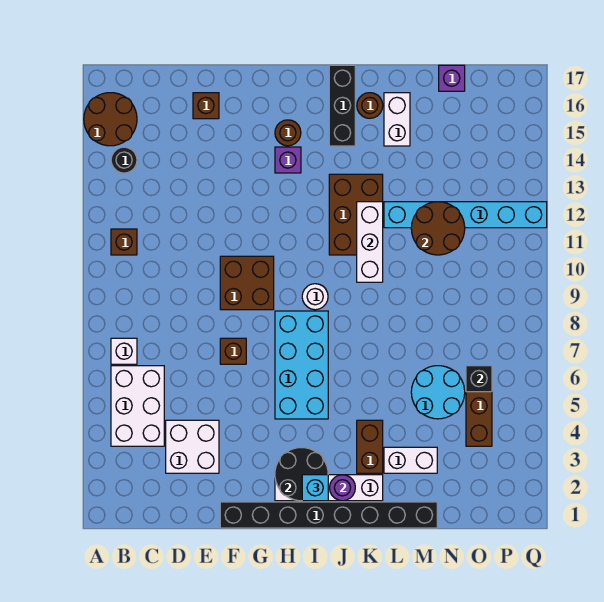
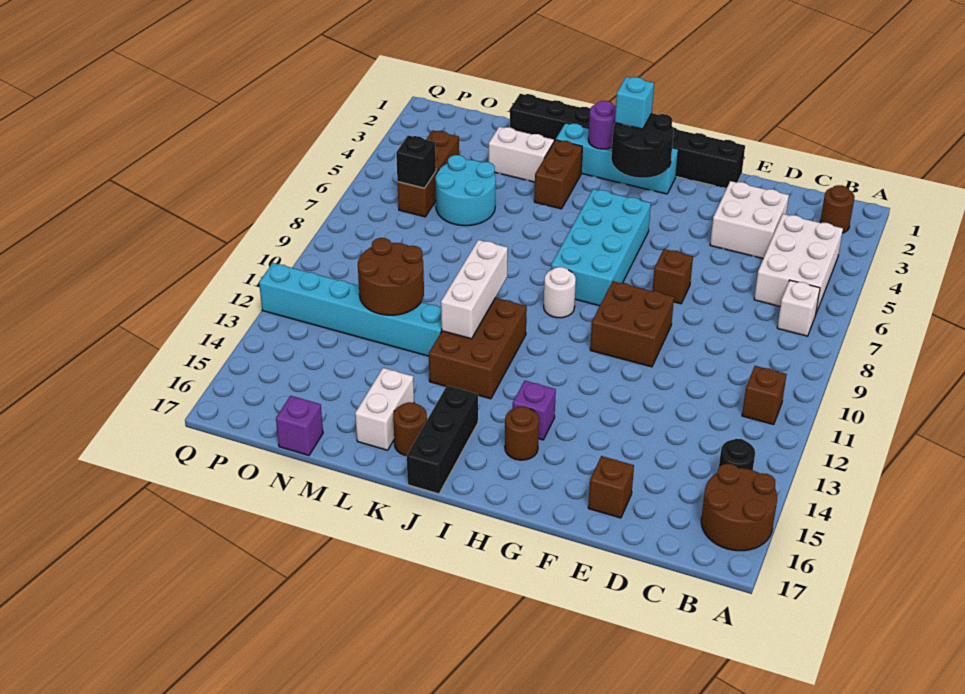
none -> brown round brick B2 level 1
white brick H2:K2 level 1 -> cyan brick H2:K2 level 1

